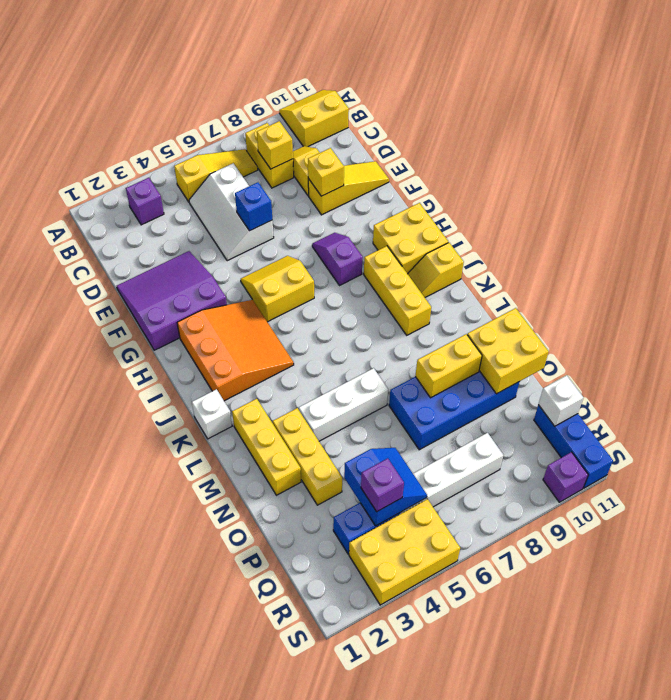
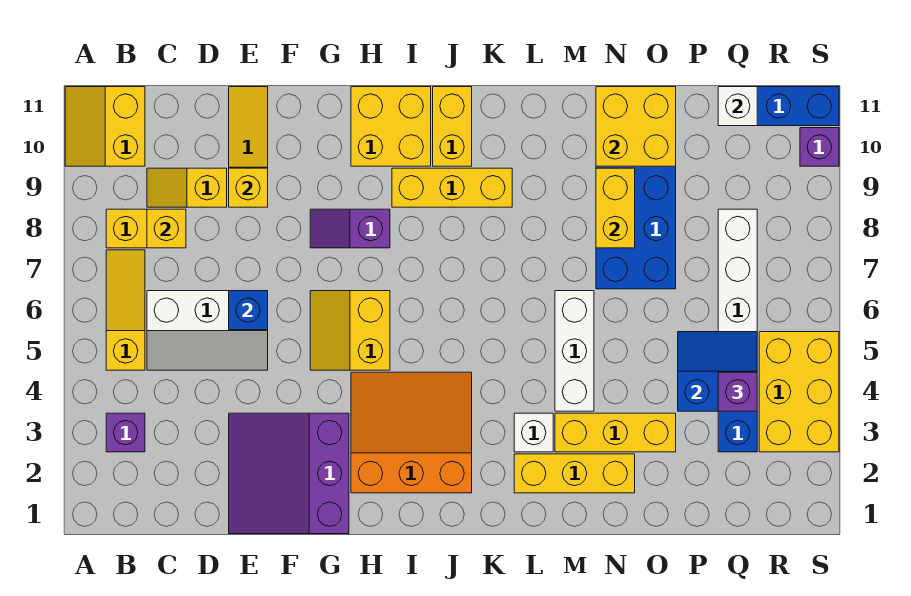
yellow slope J10:J11 level 1 top 11 -> yellow brick J10:J11 level 1
white brick K1 level 1 -> white brick L3 level 1

